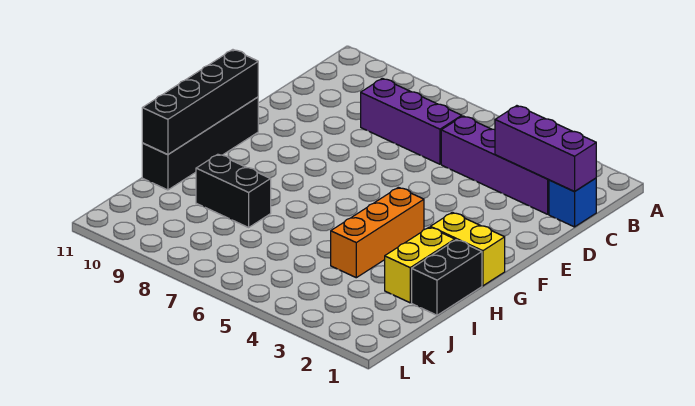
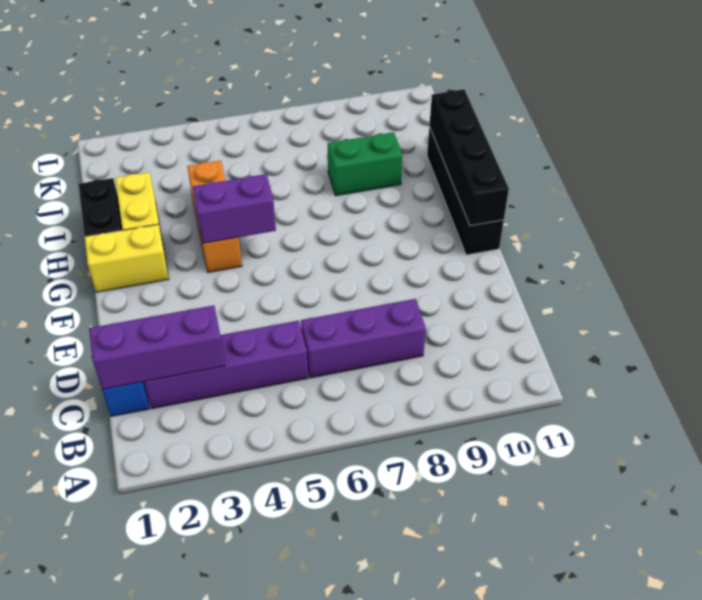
none -> purple brick G4:G5 level 2
black brick I8:I9 level 1 -> green brick I8:I9 level 1

